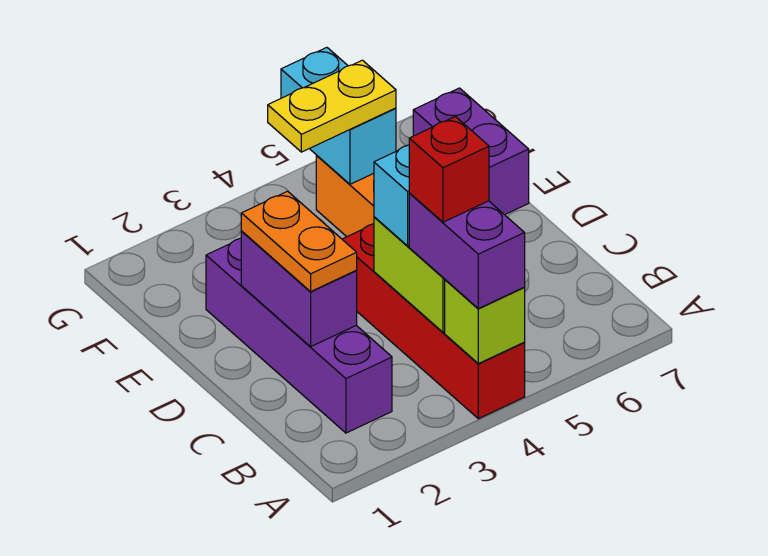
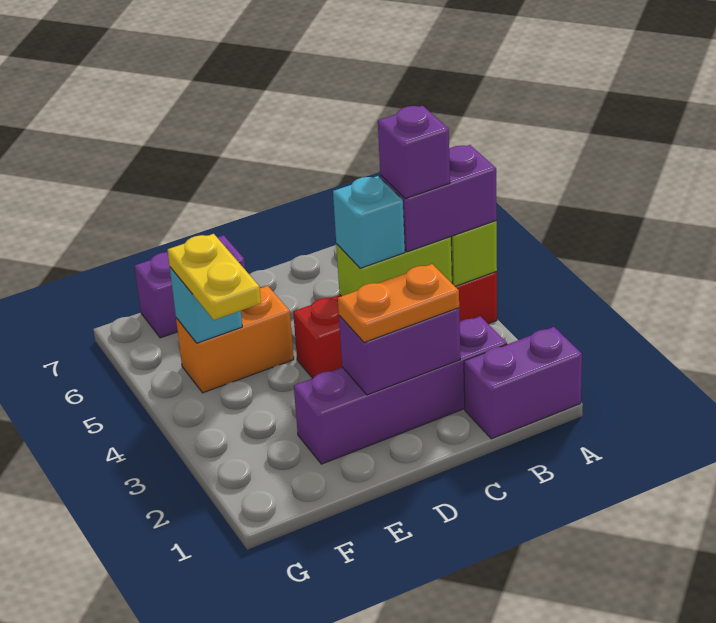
none -> purple brick A1:B1 level 1
red brick B4 level 4 -> purple brick B4 level 4
cyan brick F5:G5 level 2 -> cyan brick F5 level 2

